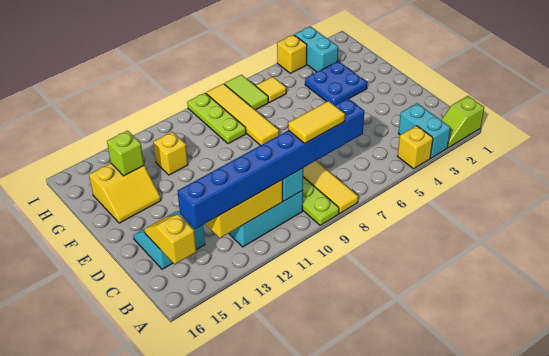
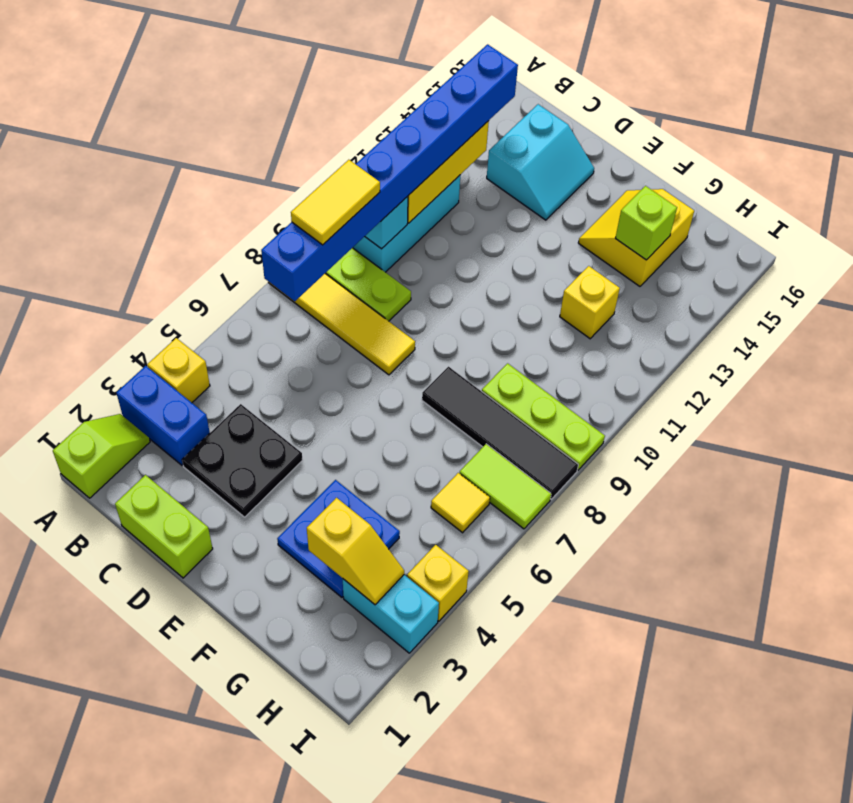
cyan brick A3:B3 level 1 -> blue brick A3:B3 level 1
yellow slope B15:C15 level 2 top B -> yellow slope G3:H3 level 2 top G
none -> lime brick C1:D1 level 1
none -> black plate C3:D4 level 1
yellow tile F8:I8 level 1 -> black tile F8:I8 level 1

